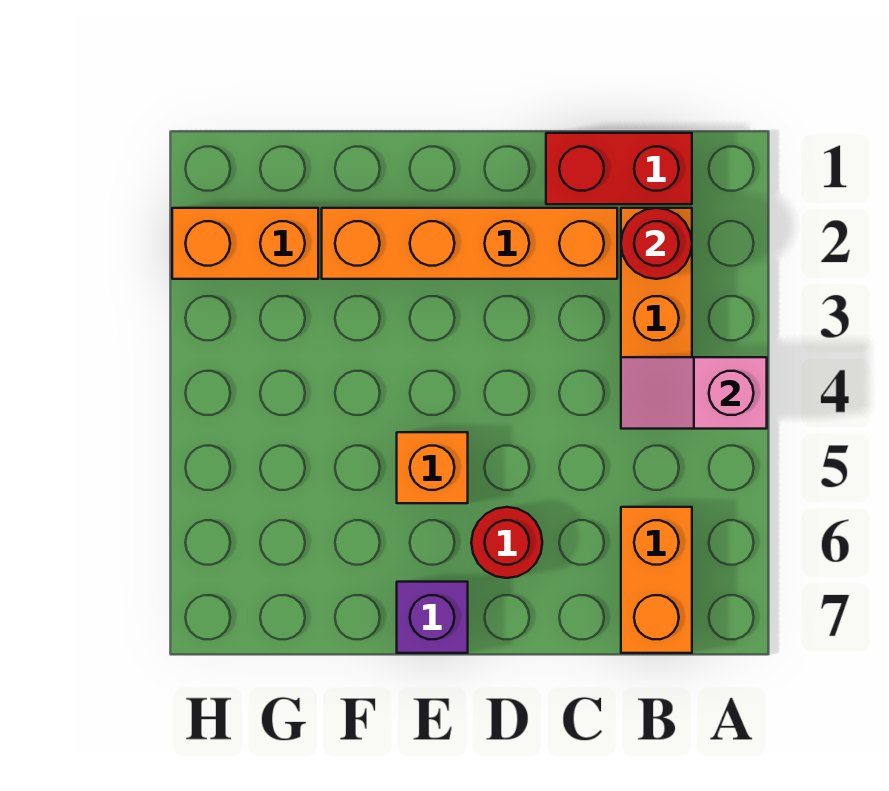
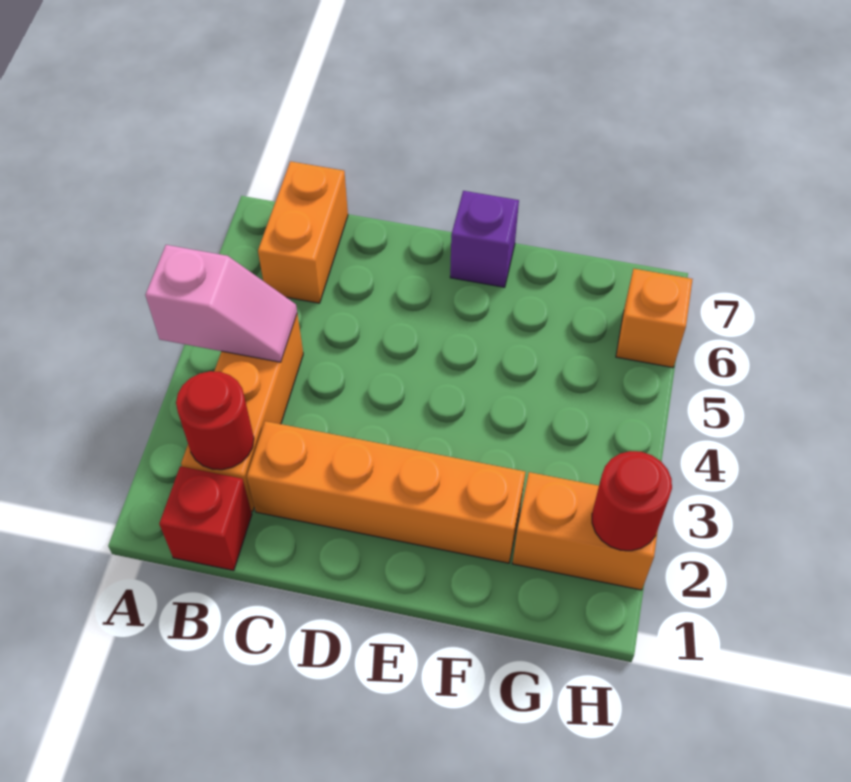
red brick B1:C1 level 1 -> red brick B1 level 1
red round brick D6 level 1 -> red round brick H2 level 2
orange brick E5 level 1 -> orange brick H6 level 1

